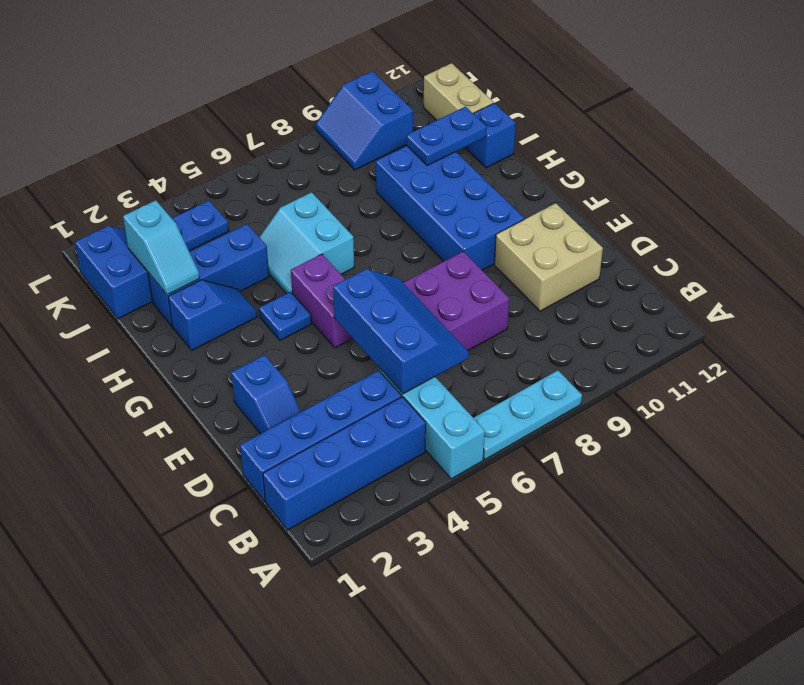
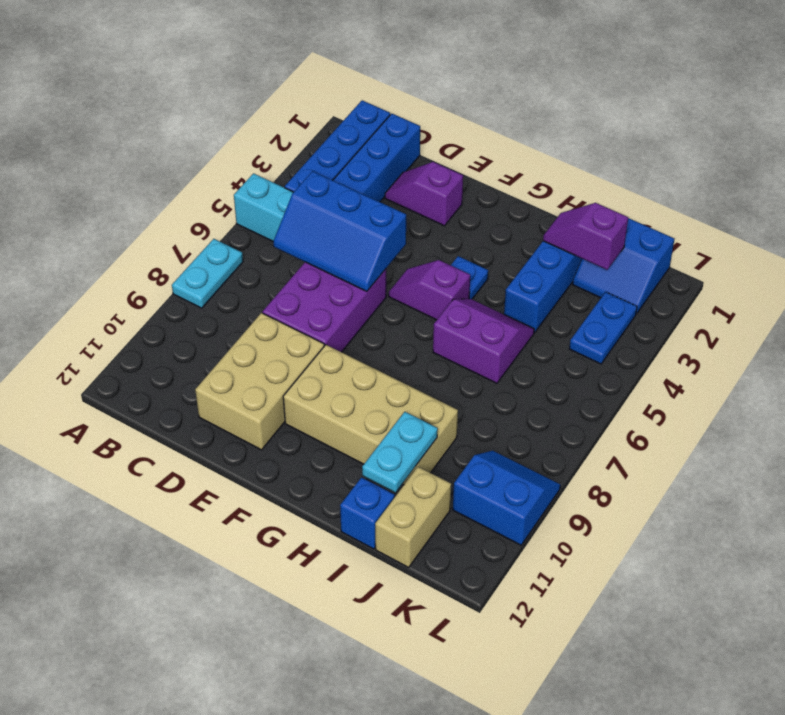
cyan plate A6:A8 level 1 -> cyan plate A7:A8 level 1
blue slope D2:E2 level 1 top E -> purple slope D2:E2 level 1 top E
tan brick D10:E11 level 1 -> tan brick D9:E11 level 1
purple brick F5:G5 level 1 -> purple slope F5:G5 level 1 top G
blue brick F9:I10 level 1 -> tan brick F9:I10 level 1
blue slope H2:H3 level 1 top 2 -> none
cyan slope H5:I6 level 1 top 6 -> purple slope H5:I6 level 1 top 6
cyan slope I2:J2 level 2 top J -> purple slope I2:J2 level 2 top J
blue plate I10:I11 level 2 -> cyan plate I10:I11 level 2
tan brick J12:K12 level 1 -> tan brick J11:J12 level 1

